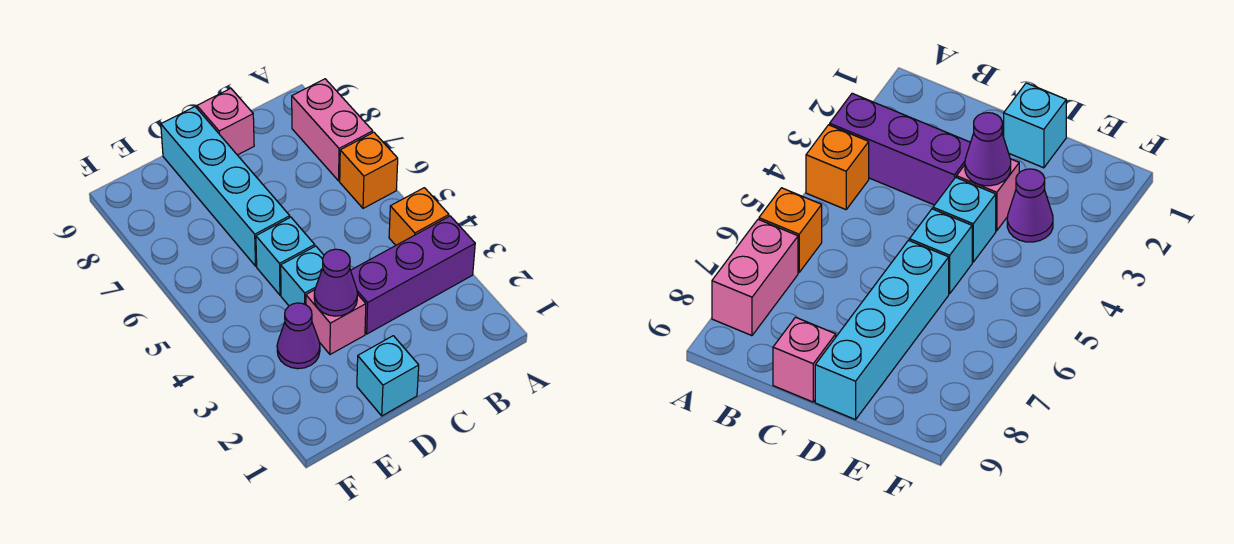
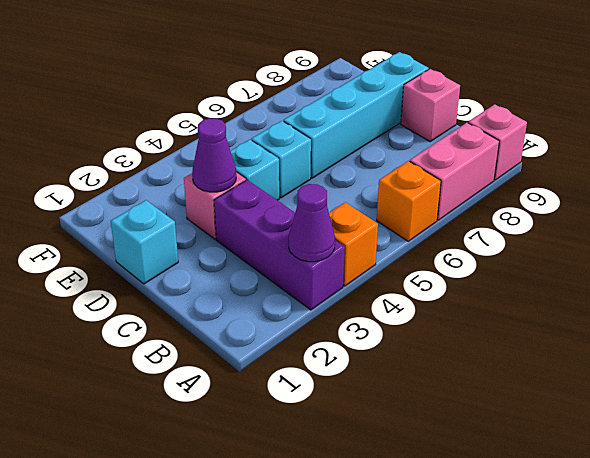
none -> pink brick A9 level 1
purple cone E3 level 1 -> purple cone A3 level 2

